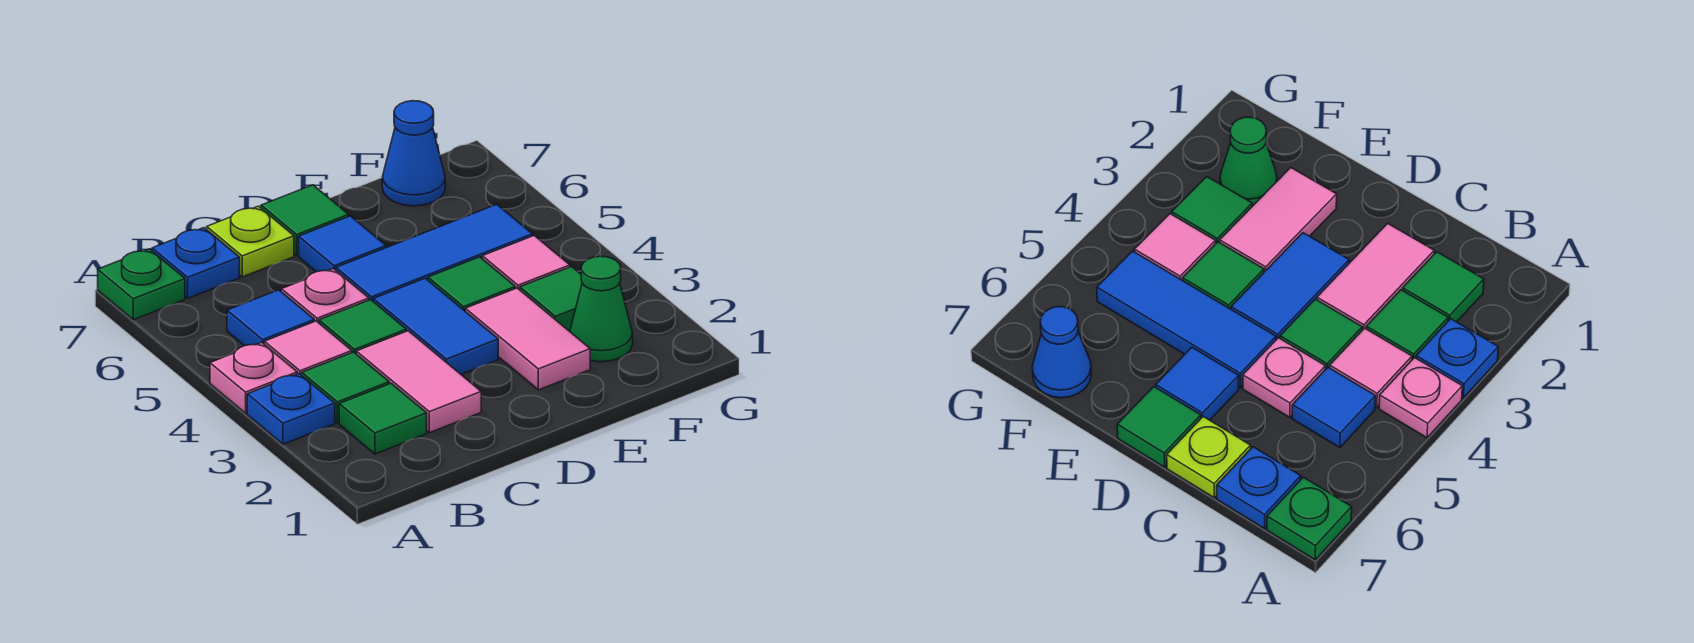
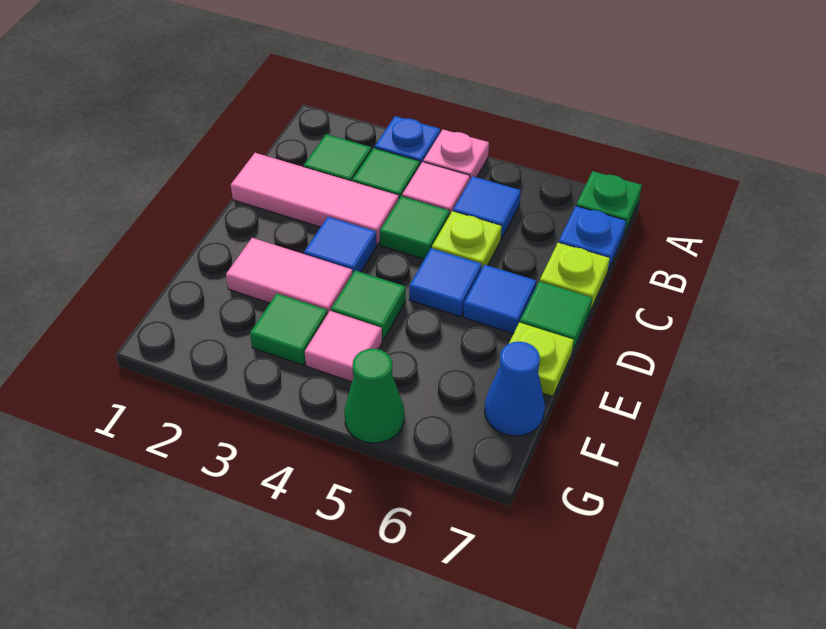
pink tile C2:C3 level 1 -> pink tile C1:C3 level 1
pink plate C5 level 1 -> lime plate C5 level 1
blue tile D3:D4 level 1 -> blue tile D3 level 1
blue tile D5:F5 level 1 -> blue tile D5 level 1
none -> lime plate E7 level 1
green cone F2 level 1 -> green cone G5 level 1

